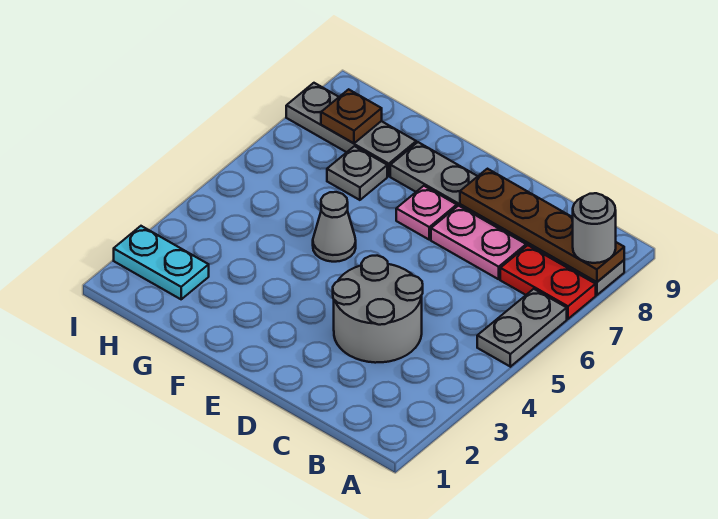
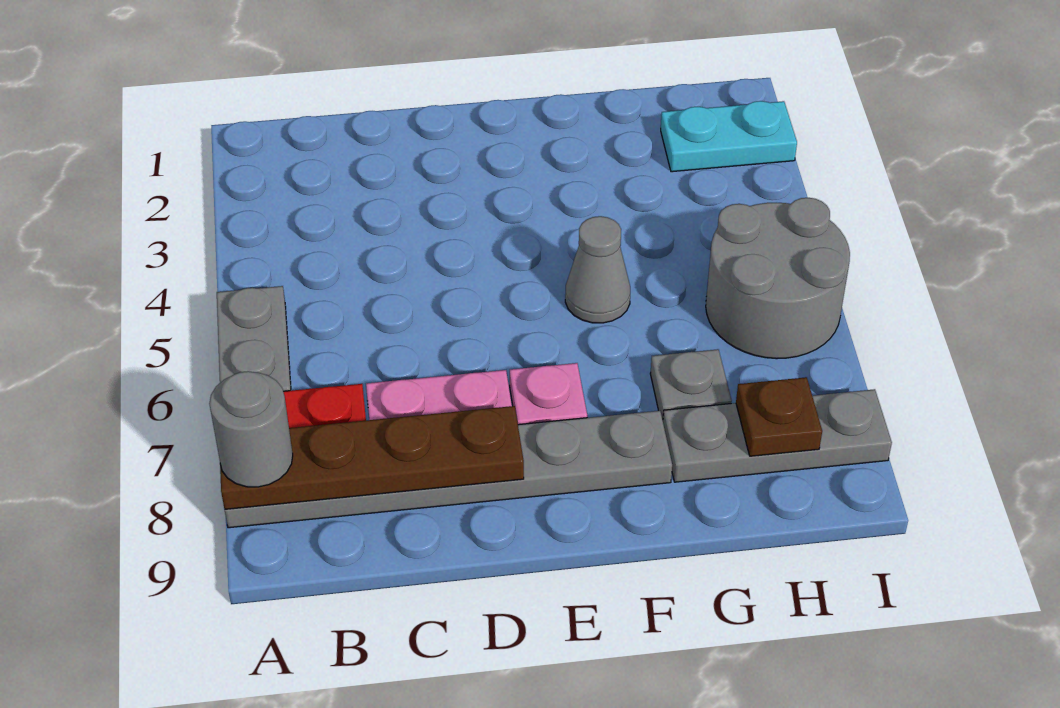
grey round brick C3:D4 level 1 -> grey round brick H5:I6 level 1

